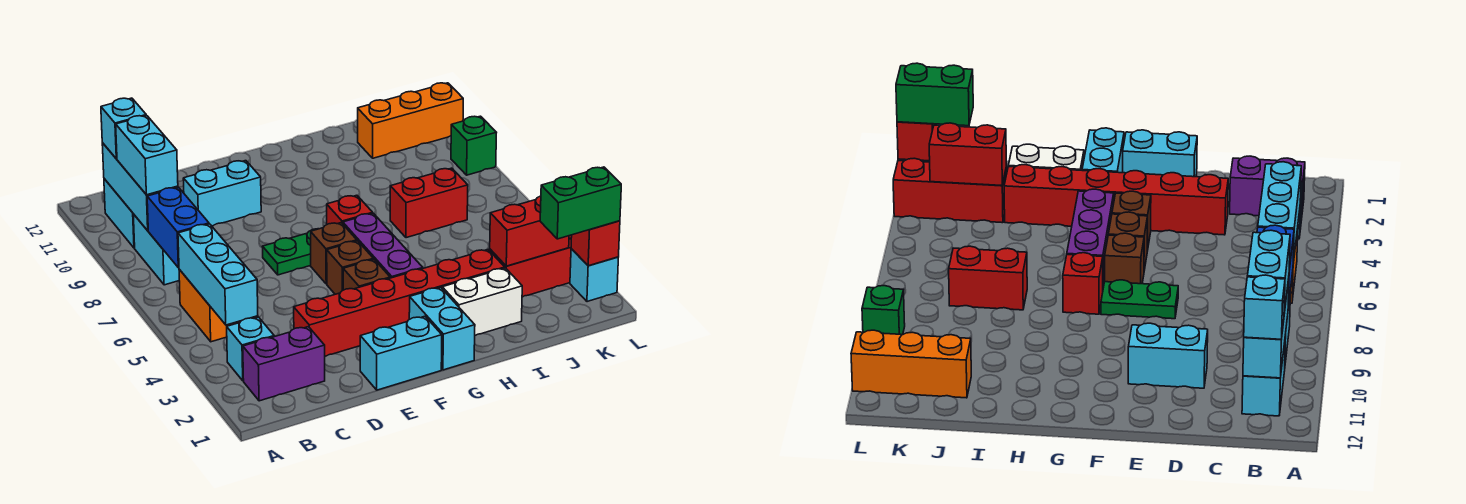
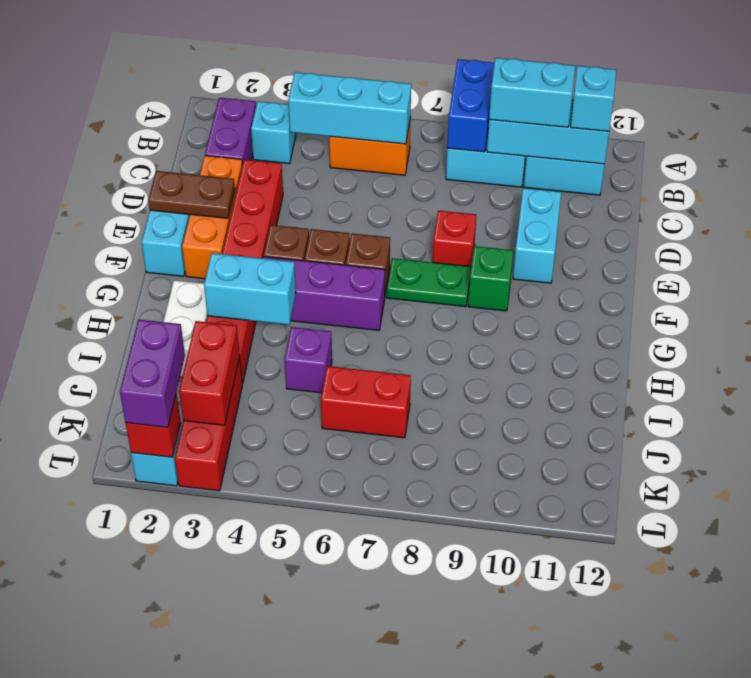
blue brick B7:B8 level 2 -> blue brick A8:B8 level 2
none -> brown plate E1:E2 level 2
green plate E7:F7 level 1 -> green plate F7:F8 level 1
cyan brick G1:G2 level 1 -> cyan brick H3:H4 level 2
red brick G7 level 1 -> red brick E8 level 1
none -> purple brick I5 level 1
red brick I7:J7 level 1 -> red brick J6:J7 level 1
orange brick J11:L11 level 1 -> orange brick D2:F2 level 1
green brick K2:L2 level 3 -> purple brick K2:L2 level 3
green brick L9 level 1 -> green brick F9 level 1

